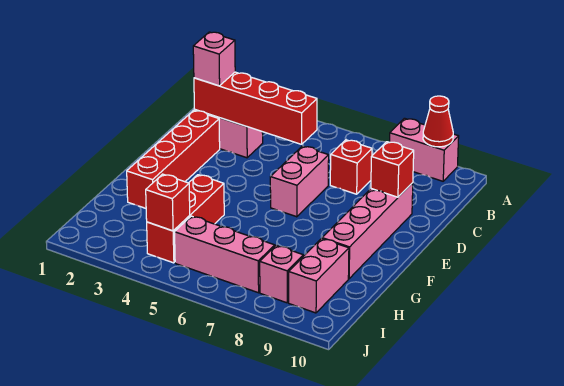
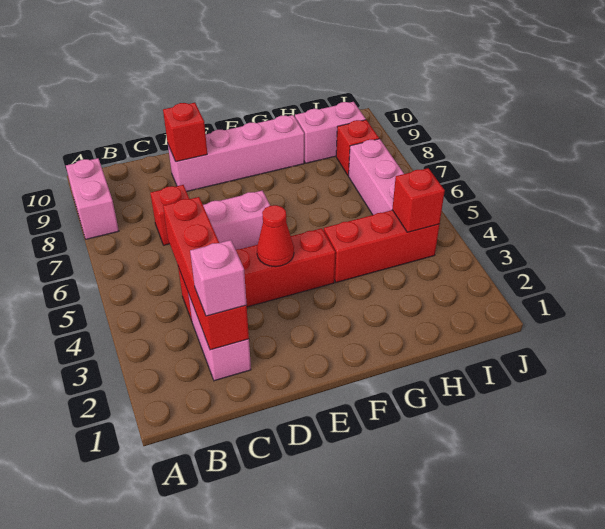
red cone A9 level 2 -> red cone E4 level 2
red brick D2:G2 level 1 -> red brick C4:F4 level 1
pink brick I8 level 1 -> red brick I8 level 1

